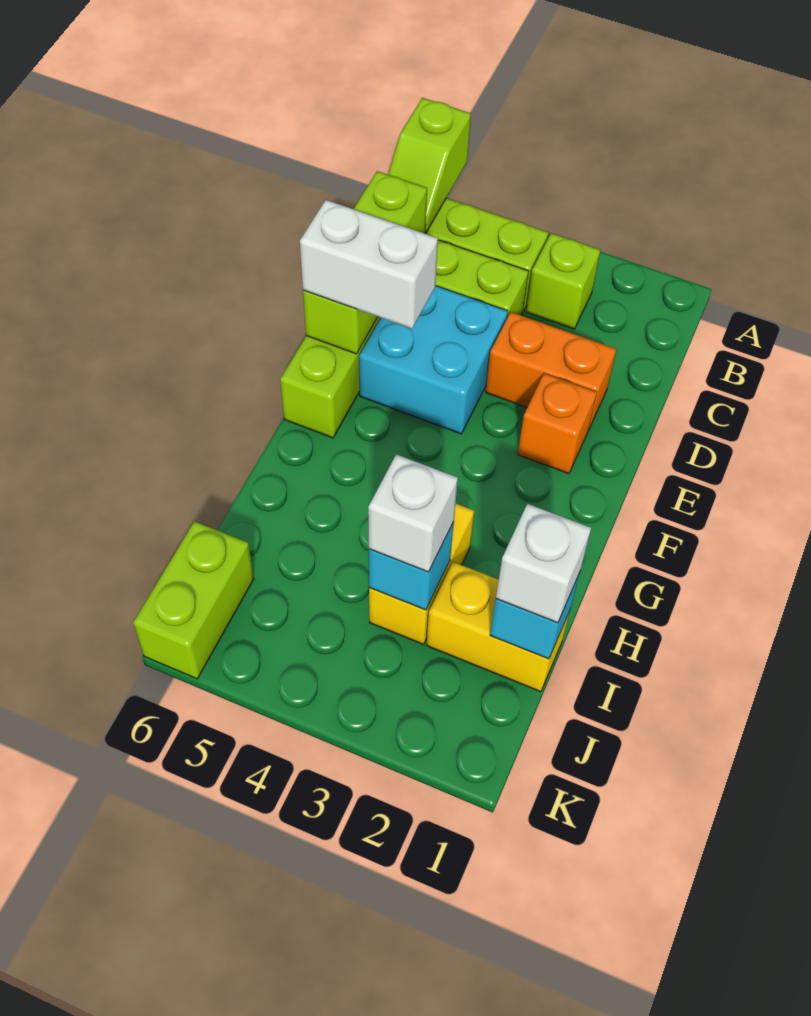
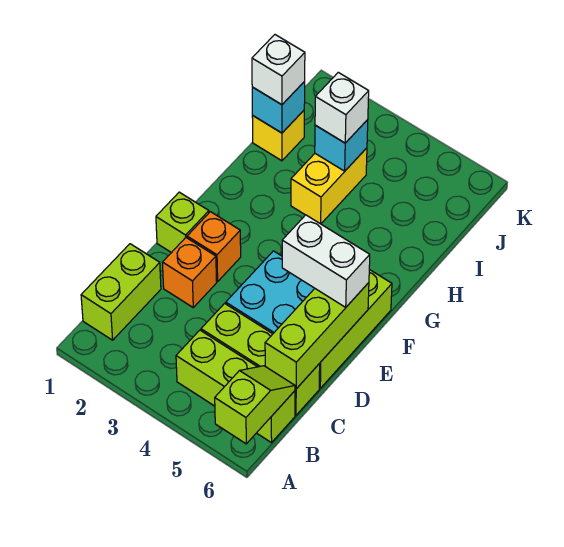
lime brick B3 level 1 -> lime brick E1 level 1
orange brick D2:D3 level 1 -> orange brick D2 level 1
yellow brick I1:I2 level 1 -> yellow brick I1 level 1
lime brick J6:K6 level 1 -> lime brick B1:C1 level 1

